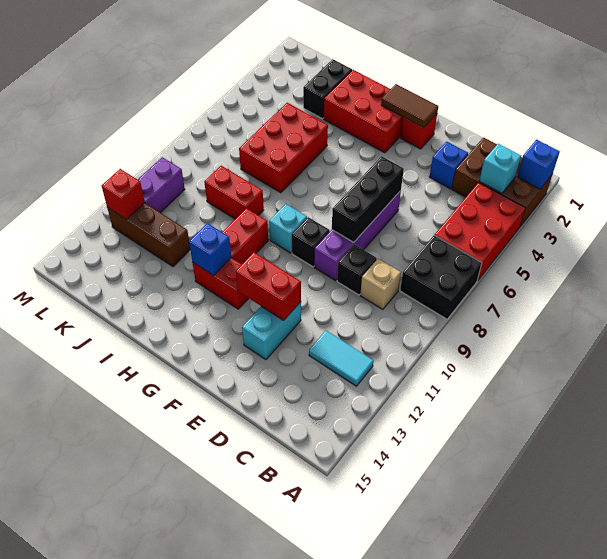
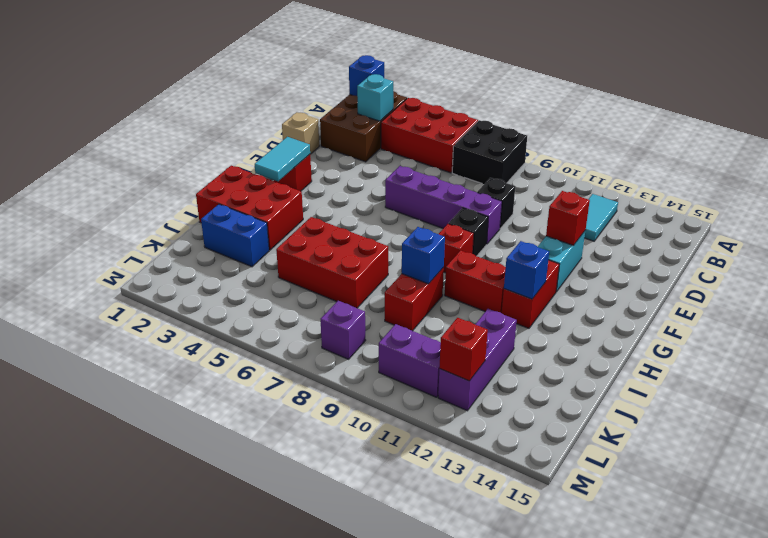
tan brick C9 level 1 -> tan brick D1 level 1
blue brick D3 level 1 -> blue brick I9 level 2
black brick E6:E8 level 2 -> none
cyan brick E12:E13 level 1 -> cyan brick E12:F12 level 1
red brick E12:F12 level 2 -> red brick E12 level 2
brown tile F2:G2 level 2 -> cyan tile F2:G2 level 2
red brick G2:I3 level 1 -> red brick H1:I3 level 1
cyan brick G9 level 1 -> red brick G9 level 1
black brick J2:J3 level 1 -> blue brick J2:J3 level 1
brown brick J12:L12 level 1 -> purple brick J12:L12 level 1
none -> purple brick L8 level 1

